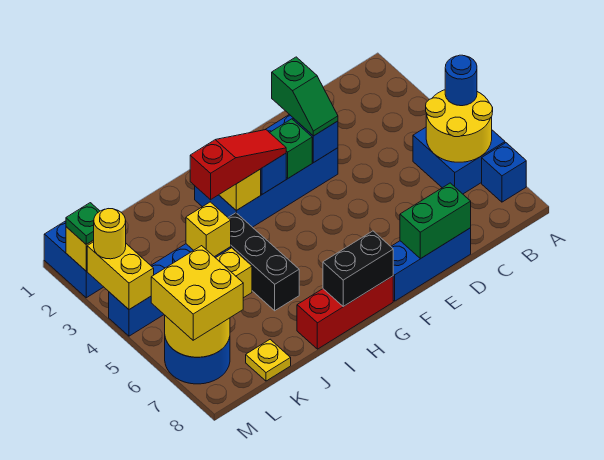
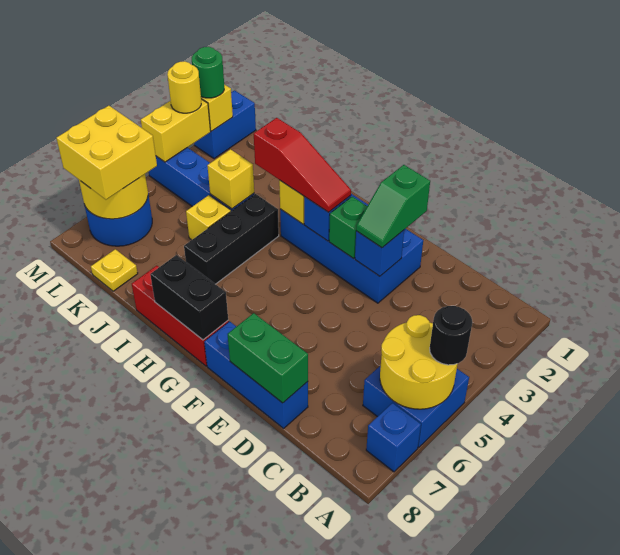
blue round brick A5 level 3 -> black round brick A5 level 3
green plate M2 level 3 -> green round brick M2 level 3

